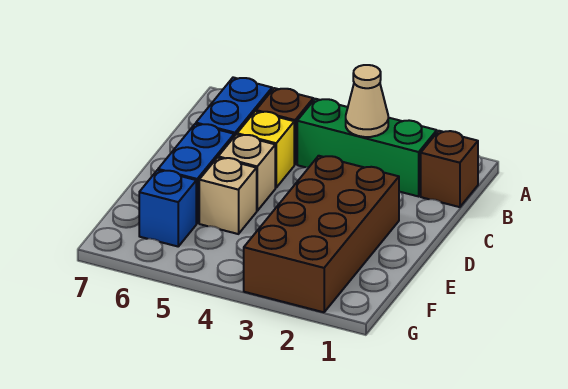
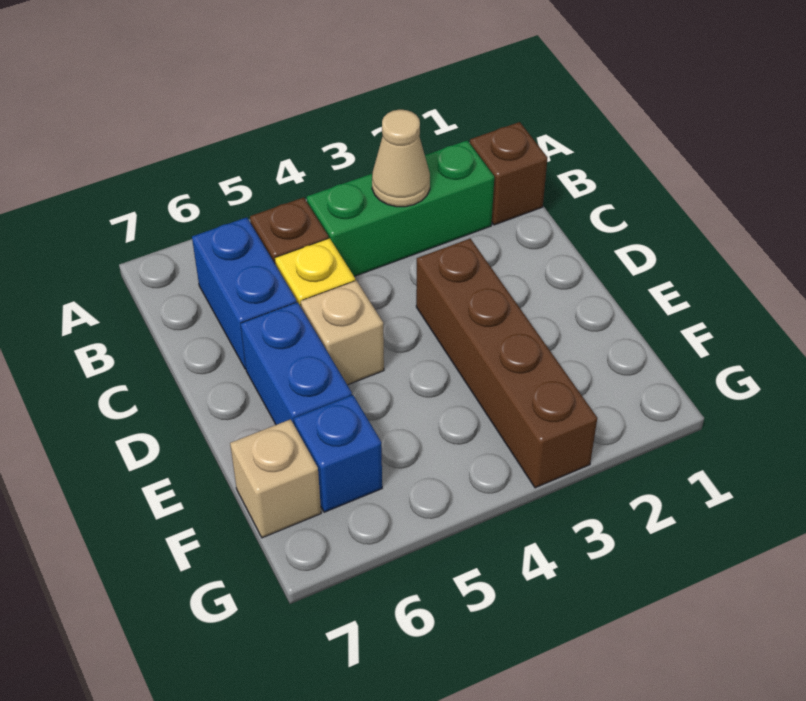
brown brick D2:G3 level 1 -> brown brick D3:G3 level 1
tan brick E5 level 1 -> tan brick F7 level 1

